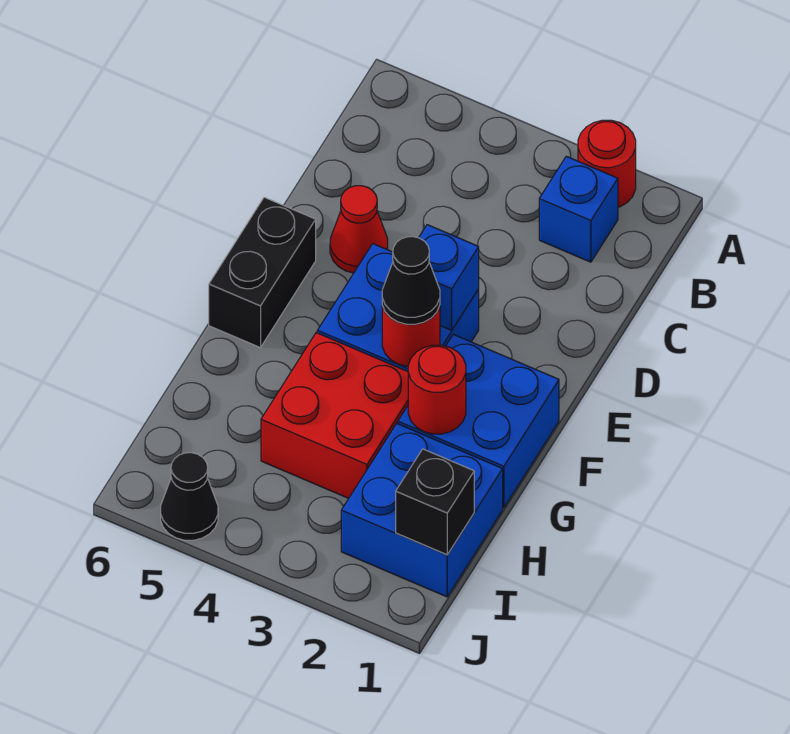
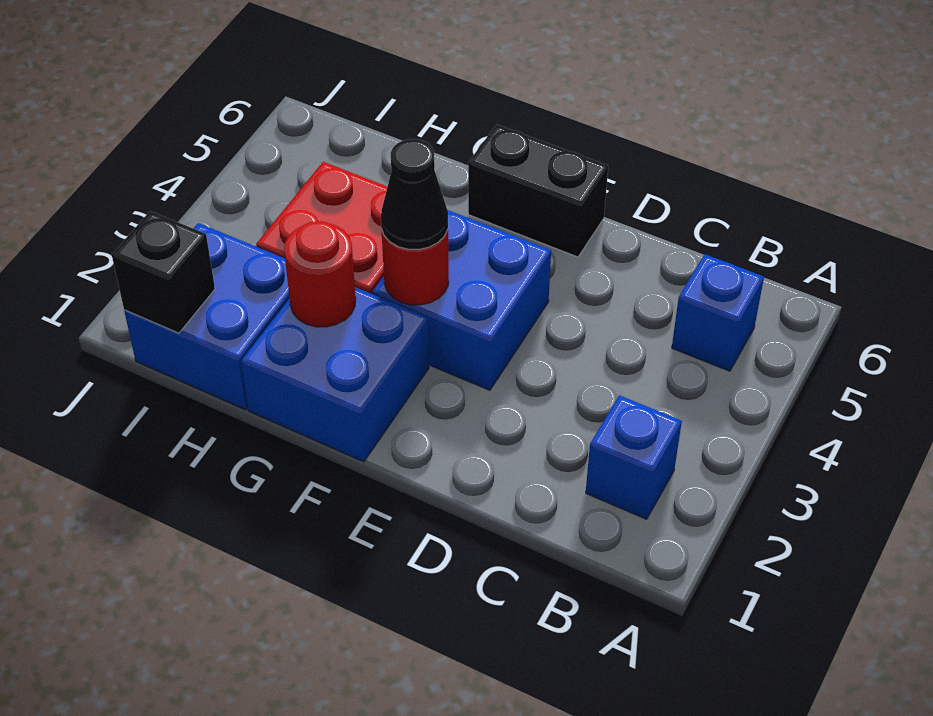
red round brick A2 level 1 -> none
red cone D5 level 1 -> none
blue brick E3 level 2 -> blue brick B5 level 1
black cone J5 level 1 -> none

